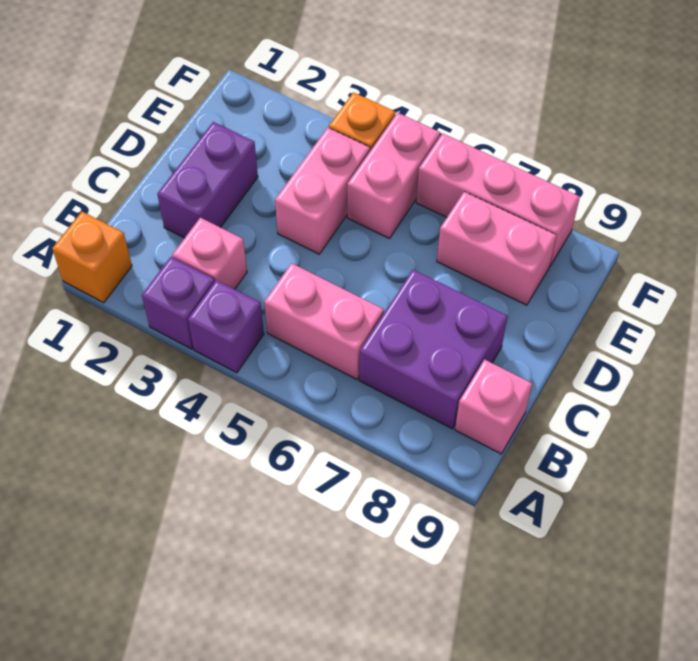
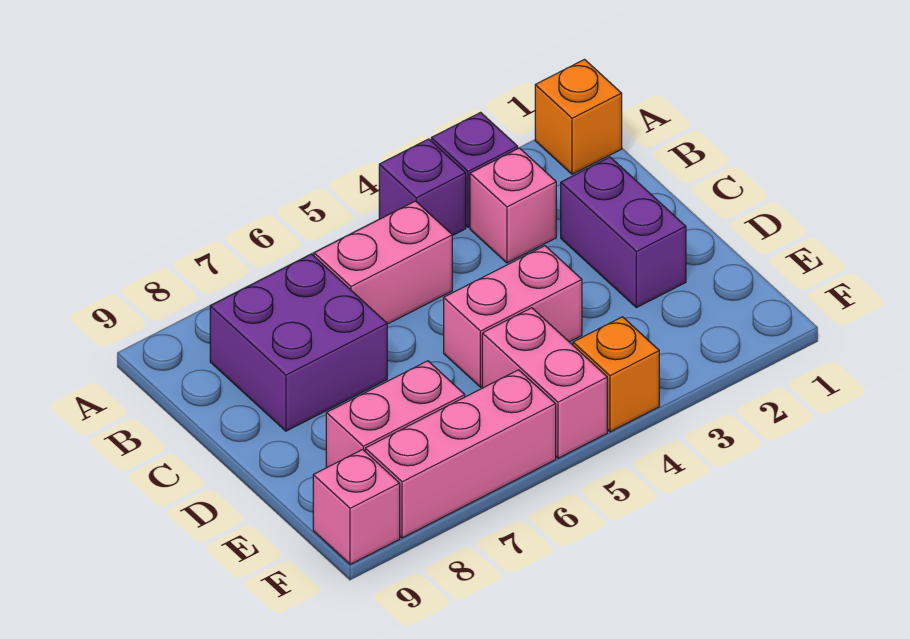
pink brick B9 level 1 -> pink brick F9 level 1
pink brick D4:E4 level 1 -> pink brick D4:D5 level 1

